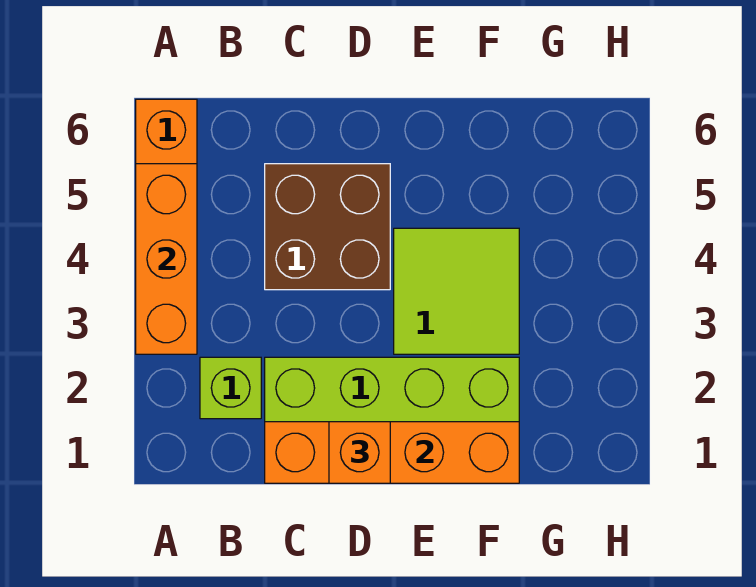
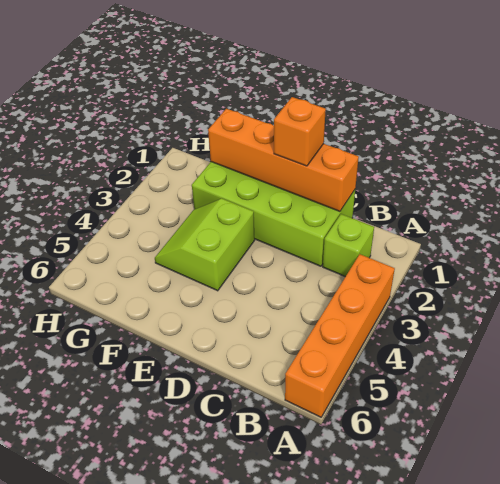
orange brick A3:A5 level 2 -> none
brown brick C4:D5 level 1 -> none
lime tile E3:F4 level 1 -> lime slope E3:F4 level 1 top E

